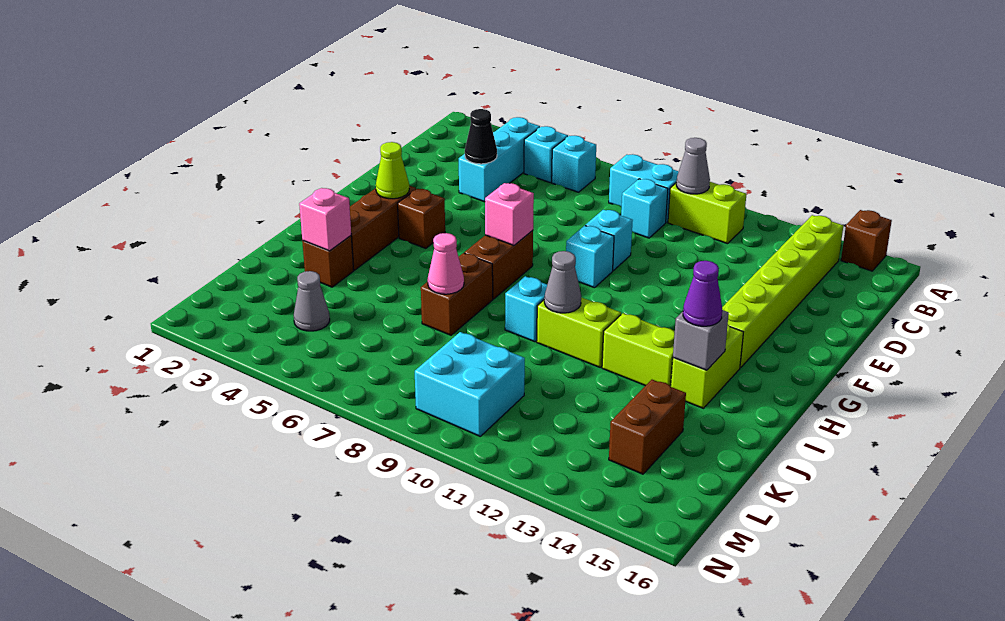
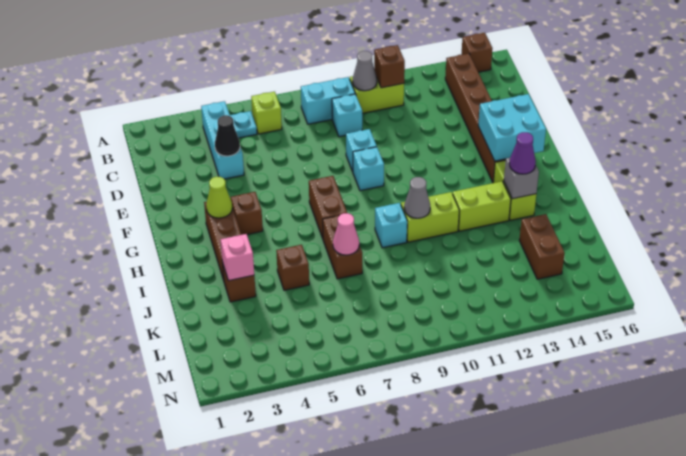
cyan brick B5 level 1 -> cyan plate B5 level 1
cyan brick B6 level 1 -> lime brick B6 level 1
none -> brown brick B11 level 2
lime brick B14:G14 level 1 -> brown brick B14:G14 level 1
pink brick G7 level 2 -> none
none -> brown brick J5 level 1
grey cone L4 level 1 -> none
cyan brick L9:M10 level 1 -> cyan brick F14:G15 level 2

